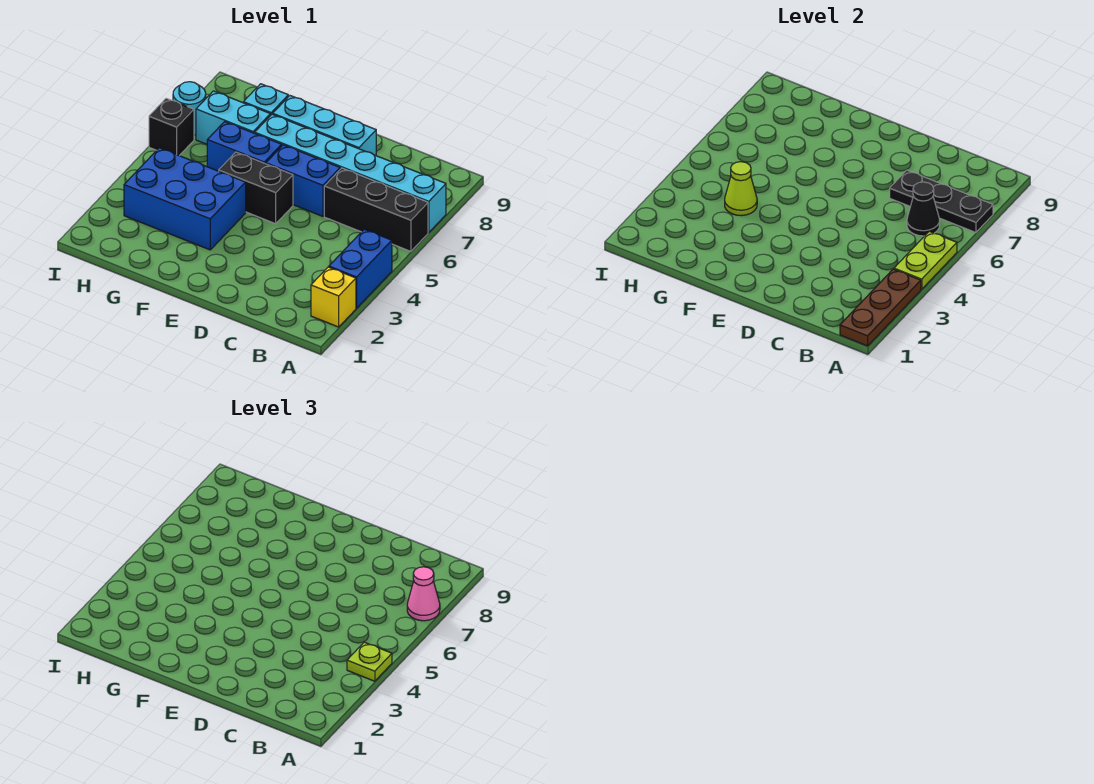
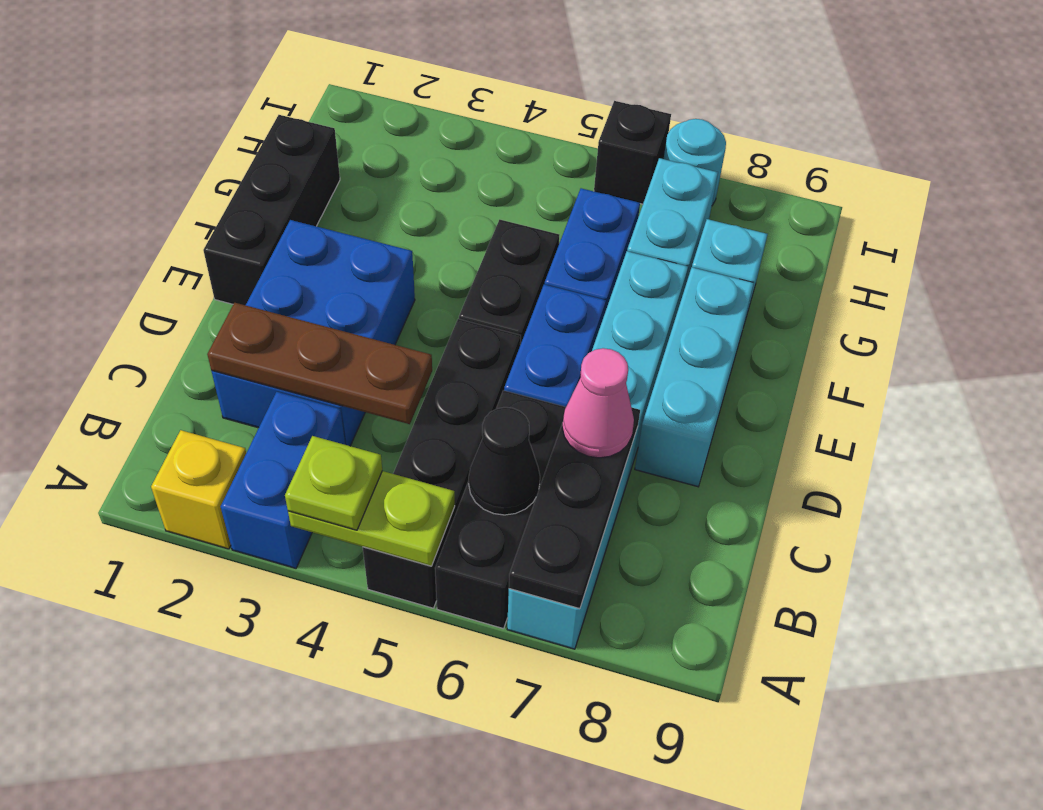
brown plate A1:A3 level 2 -> brown plate C2:C4 level 2
blue brick A3:A4 level 1 -> blue brick A3:B3 level 1
none -> black brick A5:D5 level 1
pink cone A7 level 3 -> pink cone C7 level 3
none -> black brick E1:G1 level 1
blue brick F3:H4 level 1 -> blue brick C2:E3 level 1
lime cone G4 level 2 -> none

